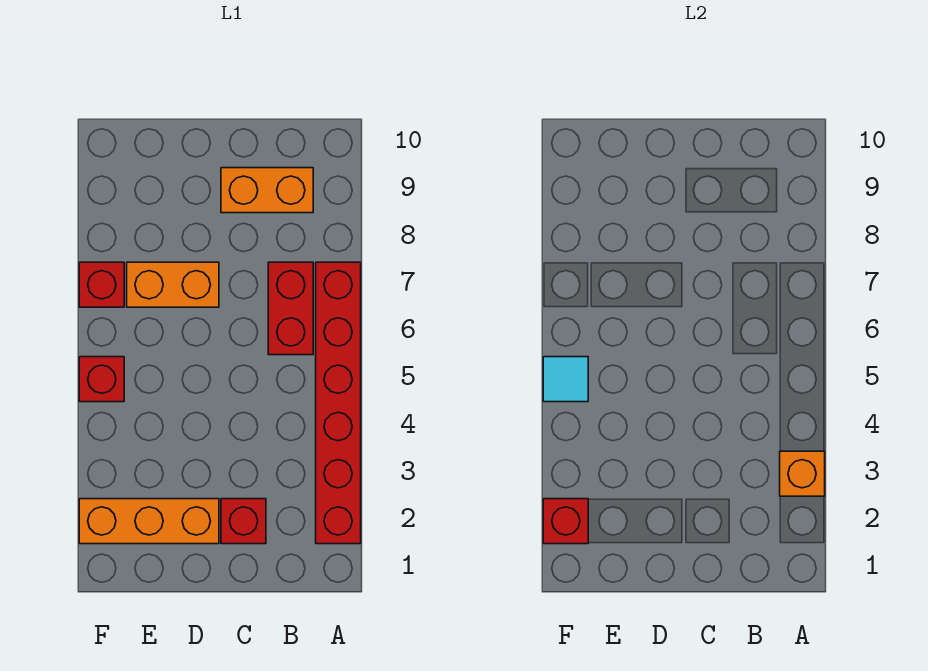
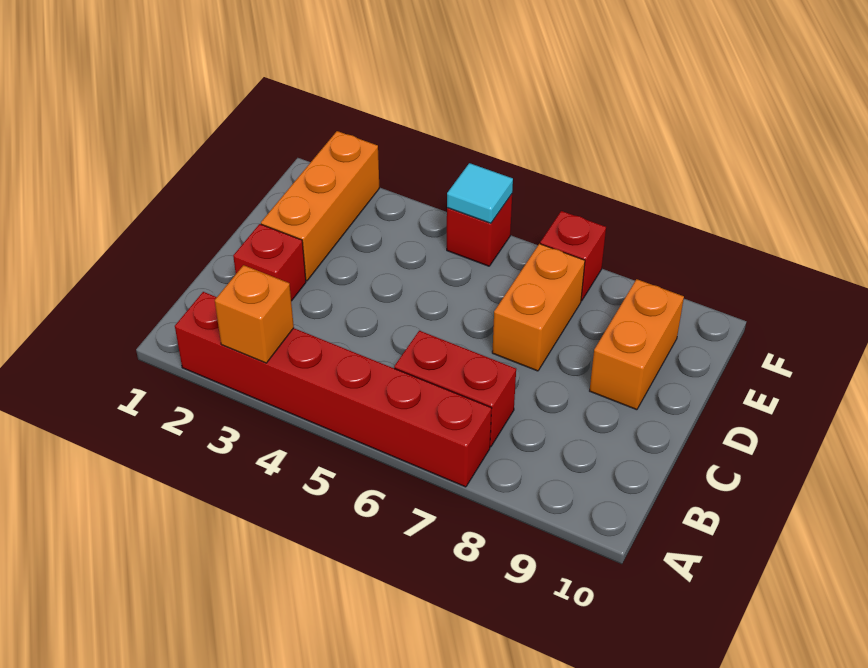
orange brick B9:C9 level 1 -> orange brick D9:E9 level 1
red brick F2 level 2 -> none

